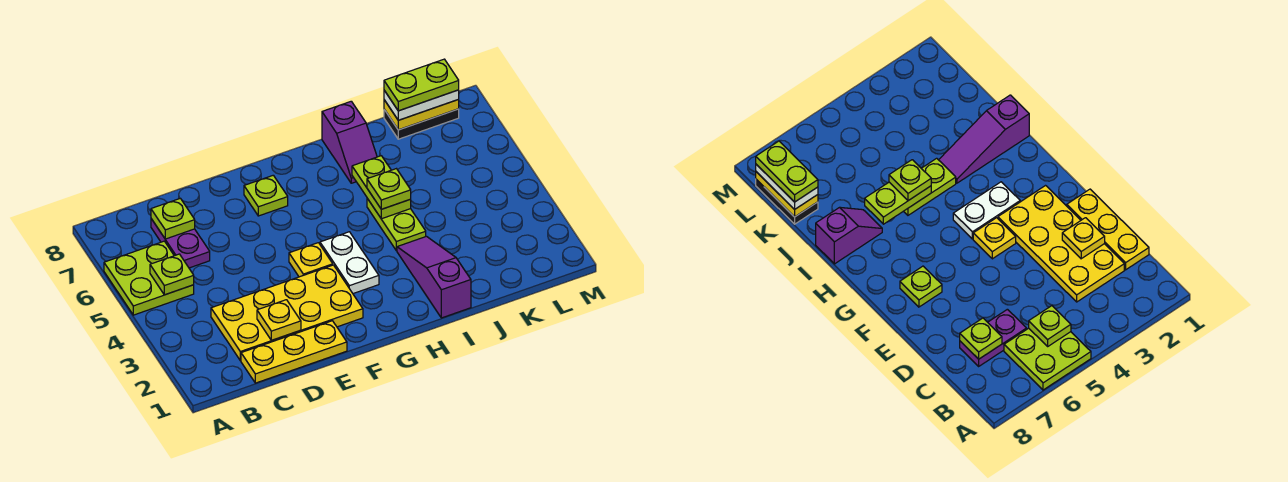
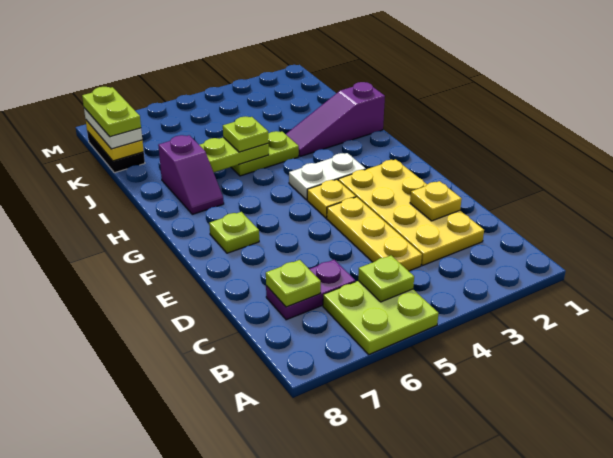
yellow plate C1:E1 level 1 -> yellow plate C4:E4 level 1
purple slope I7:I8 level 1 top 8 -> purple slope H7:I7 level 1 top I

